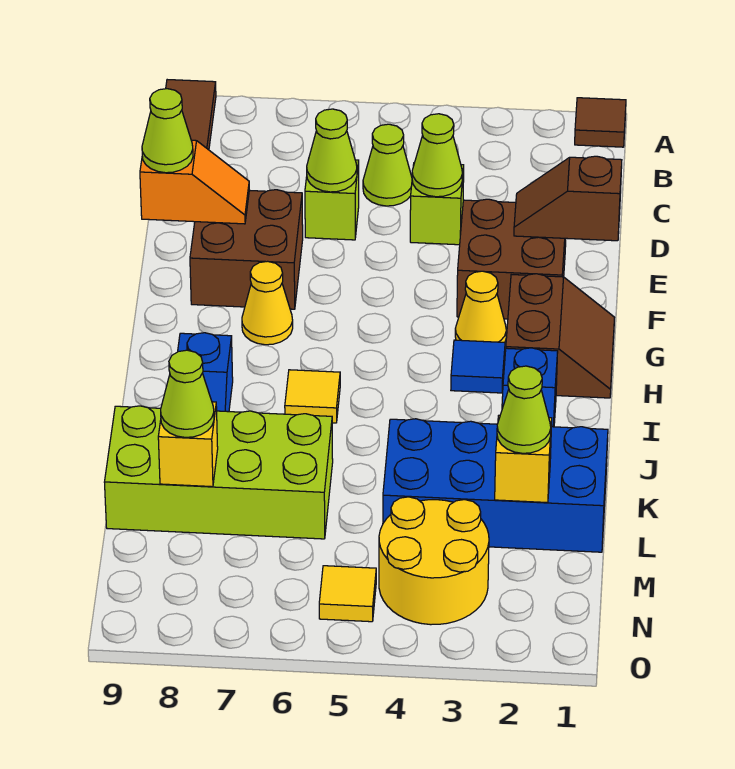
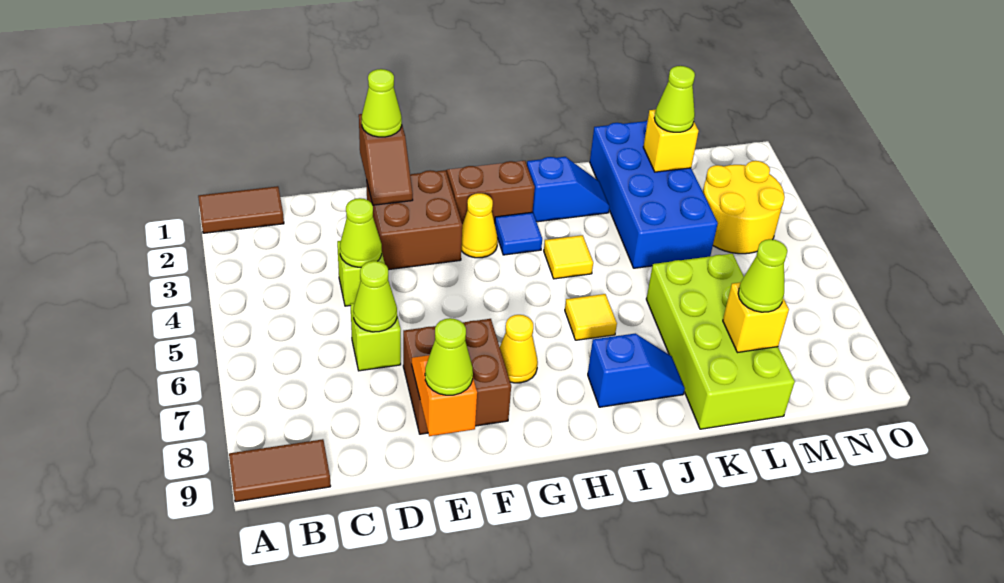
brown tile A1 level 1 -> brown tile A1:B1 level 1
lime cone C5 level 1 -> lime cone E1 level 3
yellow tile N5 level 1 -> yellow tile I4 level 1

